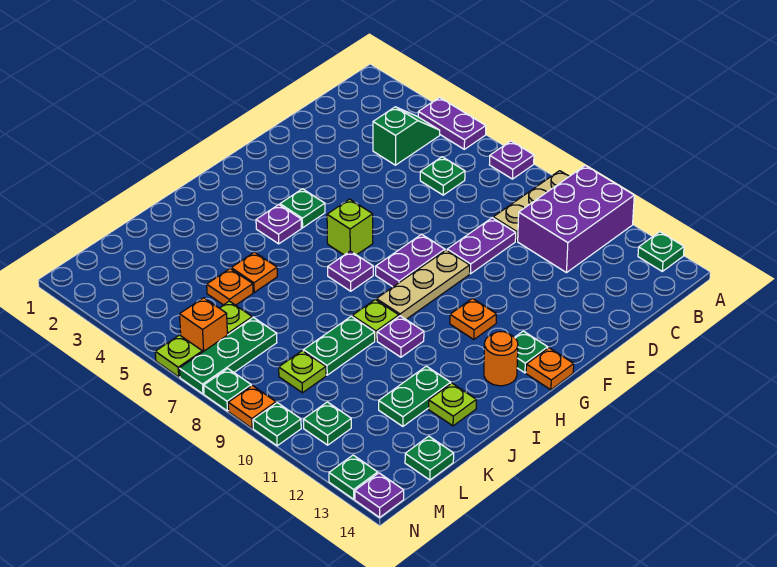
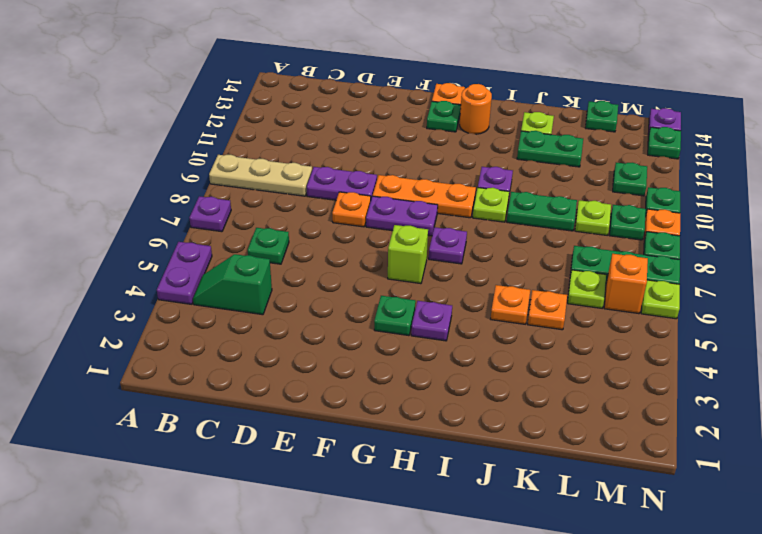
purple brick A10:C11 level 1 -> none
green plate A13 level 1 -> green plate M9 level 1
tan plate F9:H9 level 1 -> orange plate F9:H9 level 1
orange plate G11 level 1 -> orange plate E8 level 1

